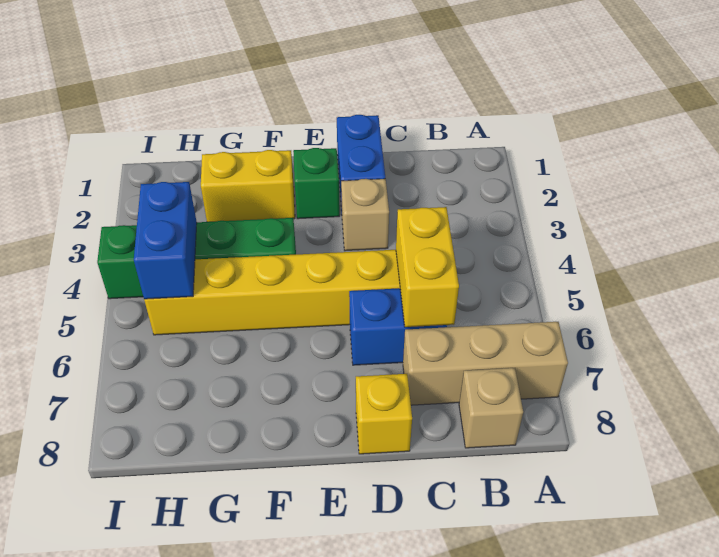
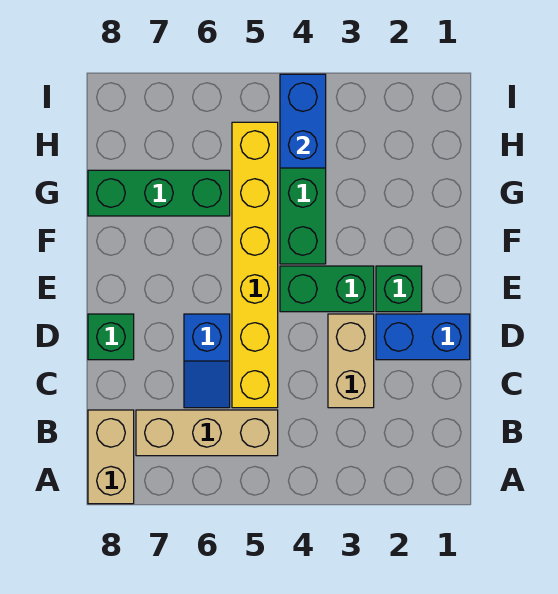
tan brick A7:C7 level 1 -> tan brick B5:B7 level 1
tan brick B8 level 1 -> tan brick A8:B8 level 1
yellow brick C5:C6 level 2 -> none
tan brick D3 level 1 -> tan brick C3:D3 level 1
yellow brick D8 level 1 -> green brick D8 level 1
none -> green brick E3:E4 level 1
yellow brick F2:G2 level 1 -> none
none -> green brick G6:G8 level 1
blue brick H4:H5 level 2 -> blue brick H4:I4 level 2

